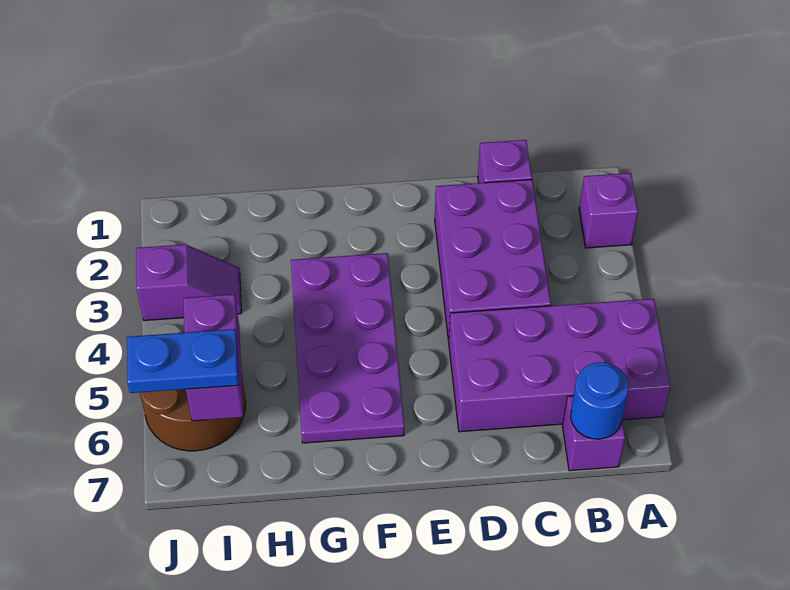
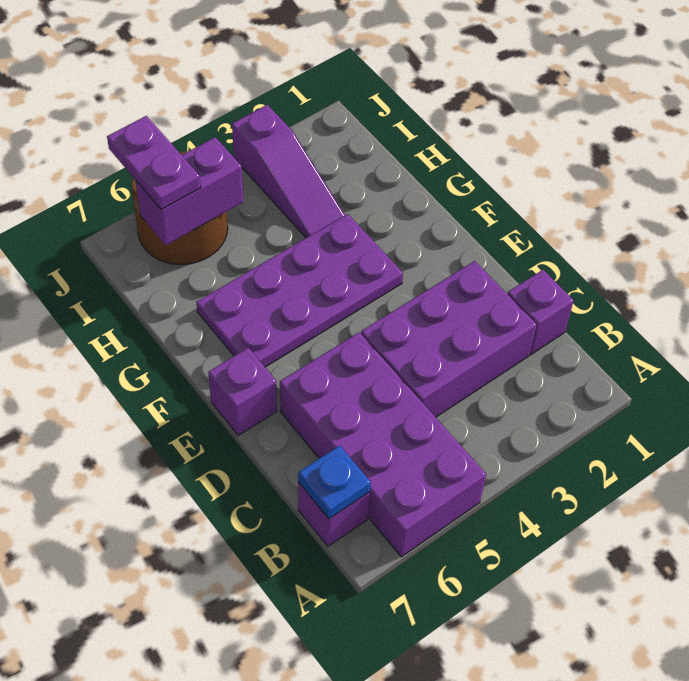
purple brick A2 level 1 -> purple brick E7 level 1
blue round brick B7 level 2 -> blue plate B7 level 2
purple slope I3:J3 level 1 top J -> purple slope H3:J3 level 1 top J
blue plate I6:J6 level 3 -> purple plate I6:J6 level 3

